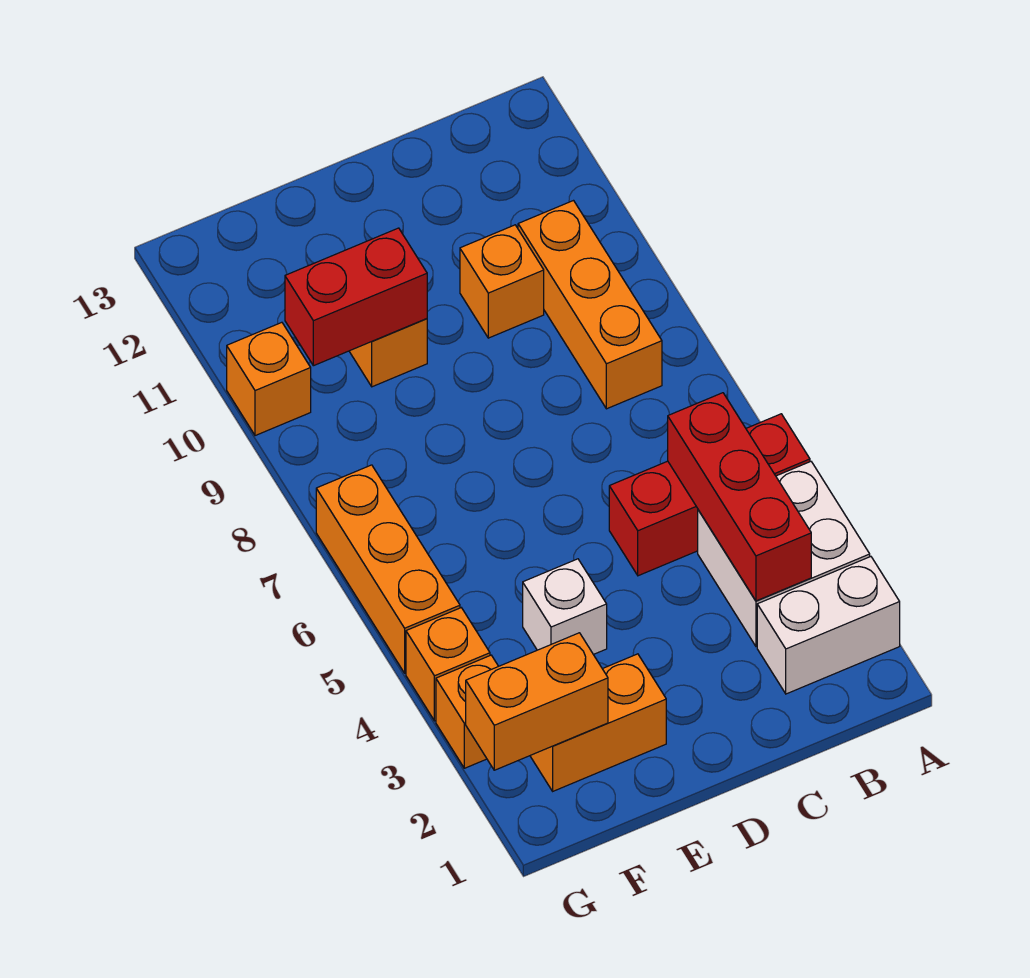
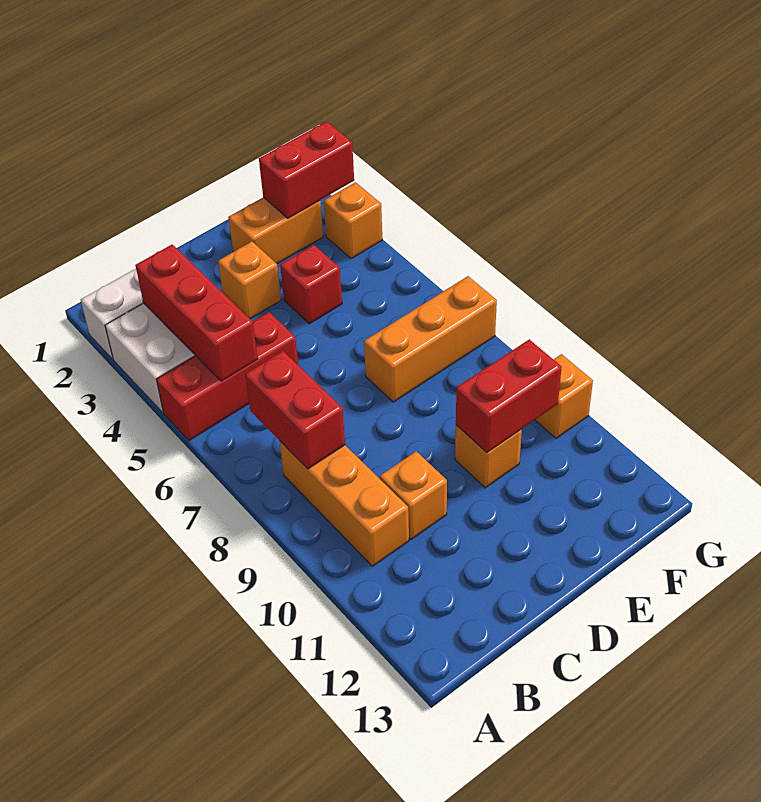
none -> red brick B7:B8 level 2
white brick E4 level 1 -> red brick E4 level 1
orange brick F2:G2 level 2 -> red brick F2:G2 level 2
orange brick G4 level 1 -> orange brick D3 level 1
orange brick G5:G7 level 1 -> orange brick E7:G7 level 1

